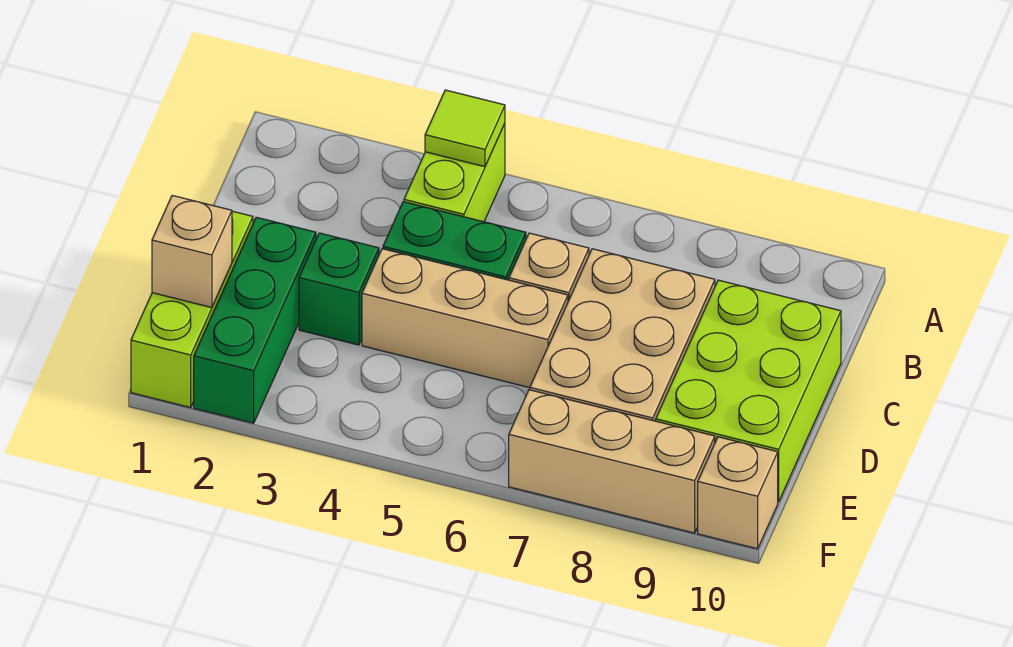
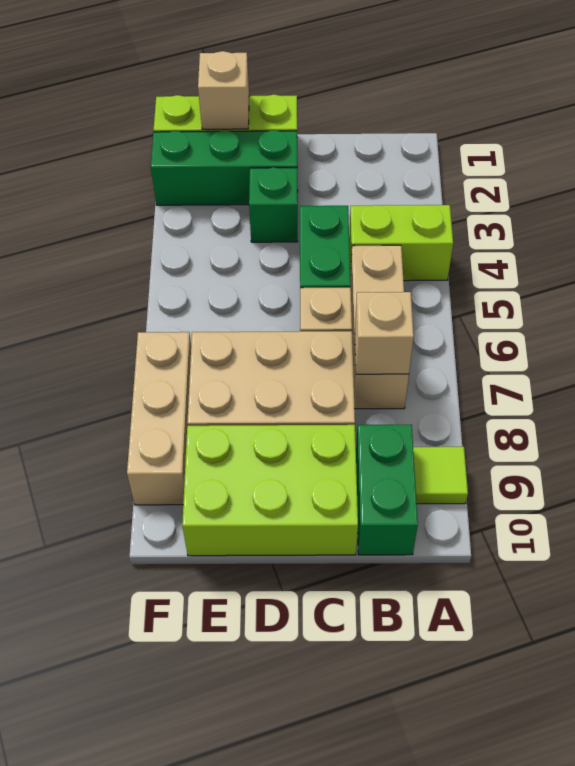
lime tile A4 level 2 -> lime tile A9 level 1
none -> green brick B9:B10 level 1
tan brick D4:D6 level 1 -> tan brick B5:B7 level 1
tan brick F10 level 1 -> tan brick B7 level 2

